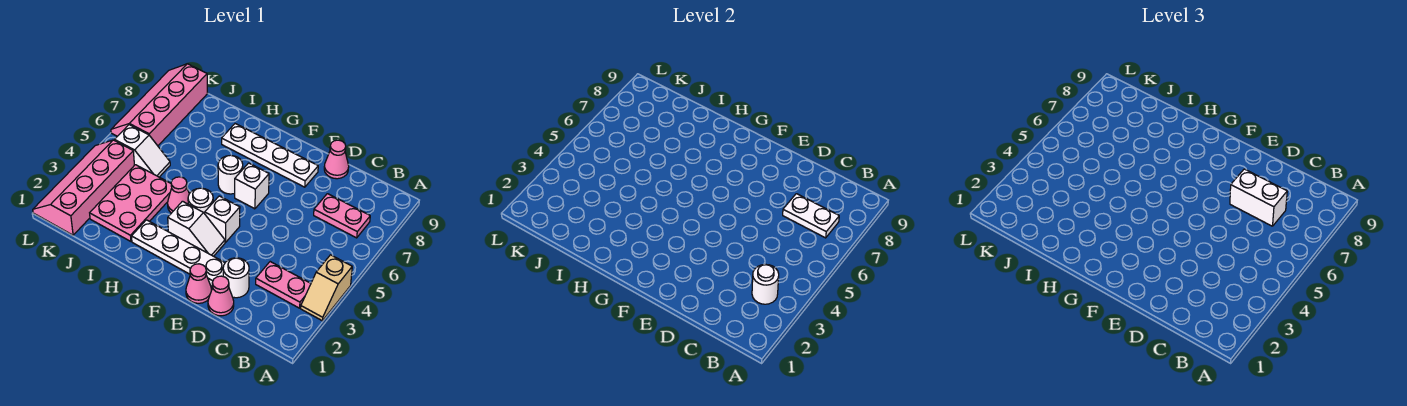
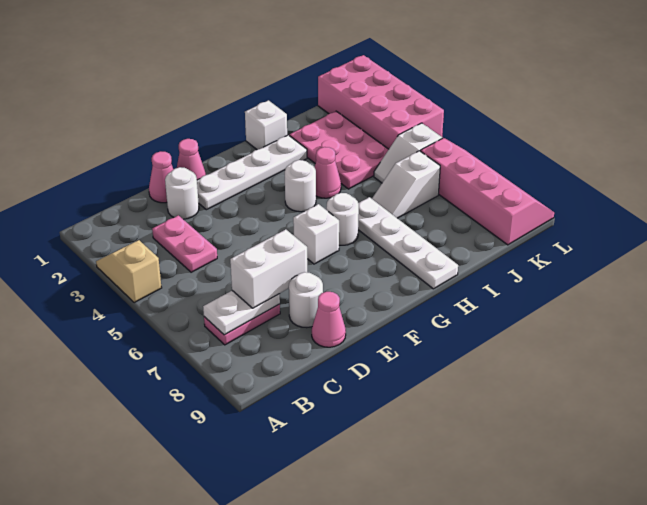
pink plate B3:C3 level 1 -> pink plate C3:C4 level 1
white round brick B3 level 2 -> white round brick D8 level 1
white plate E8:H8 level 1 -> white plate H6:H9 level 1
white slope F3:G3 level 1 top G -> white slope I6:J6 level 1 top J
white brick F4 level 1 -> white brick H1 level 1
pink slope K1:L4 level 1 top K -> pink brick K1:L4 level 1

